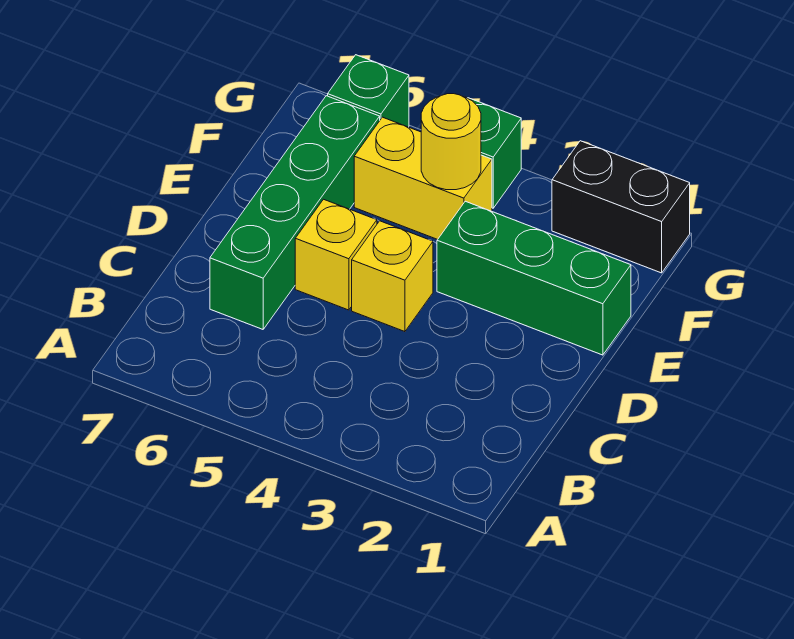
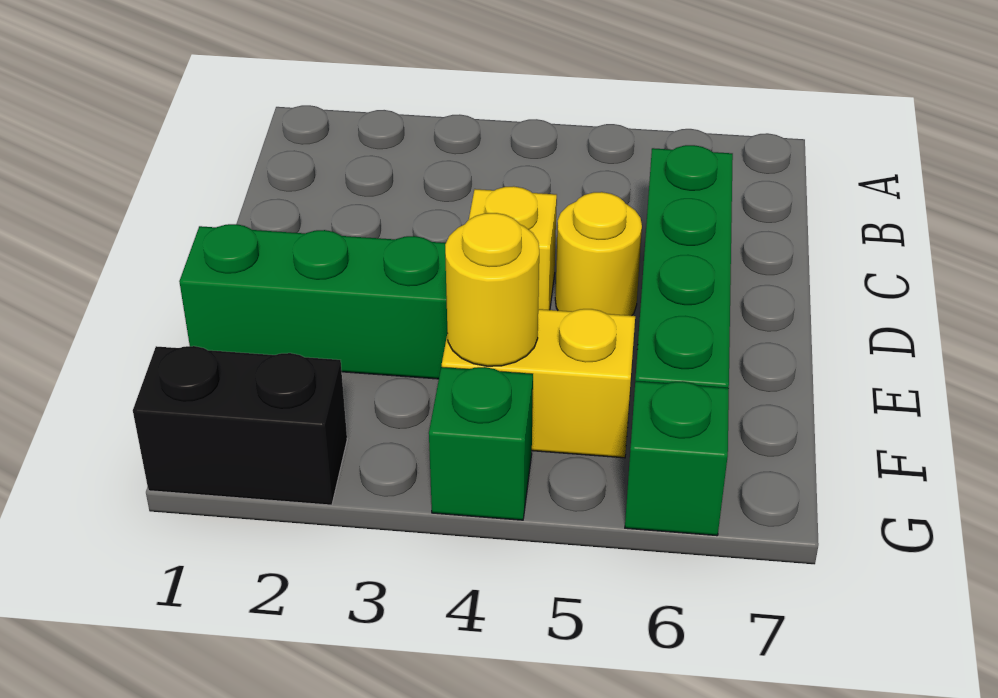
yellow brick D5 level 1 -> yellow round brick D5 level 1

